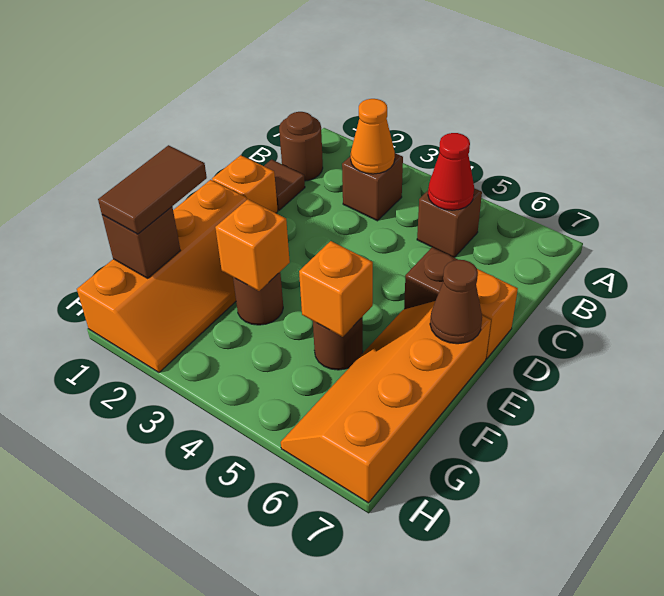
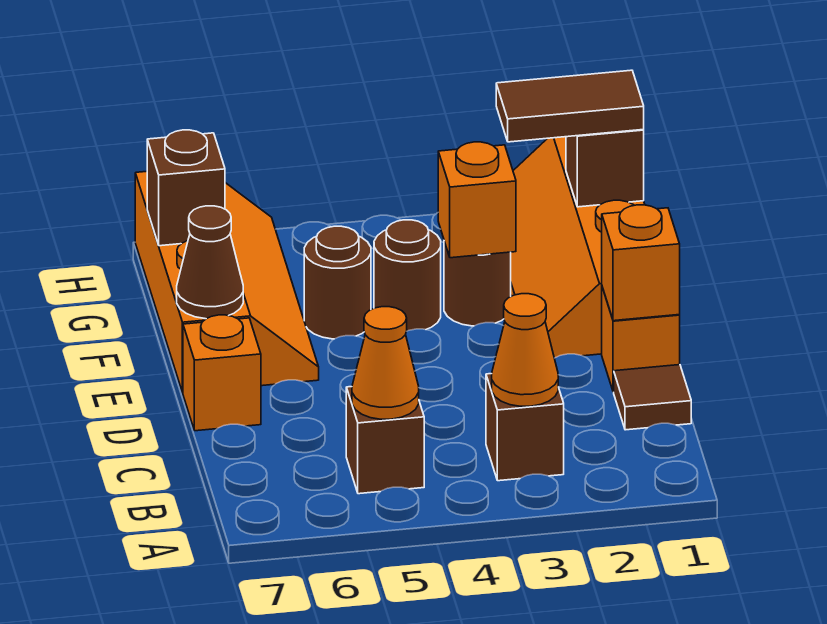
brown round brick B1 level 1 -> brown round brick F4 level 1
red cone B5 level 2 -> orange cone B5 level 2
brown brick D6 level 1 -> brown brick G7 level 2
brown tile F1:G1 level 3 -> brown tile G1:G2 level 3
orange brick F5 level 2 -> orange brick D1 level 2

